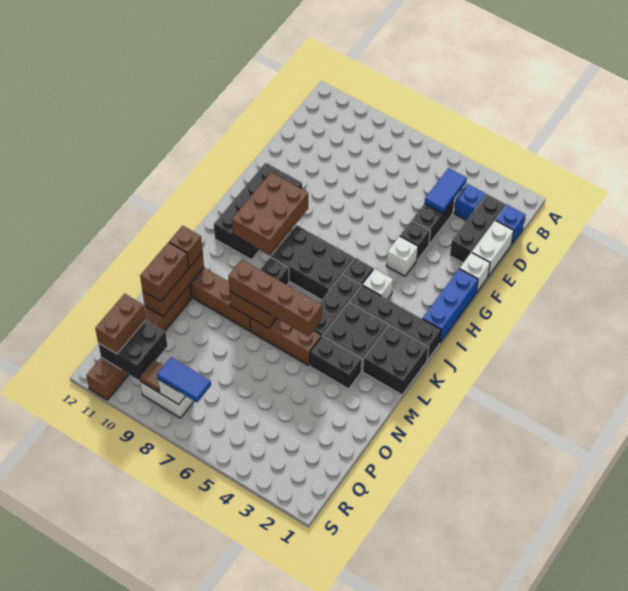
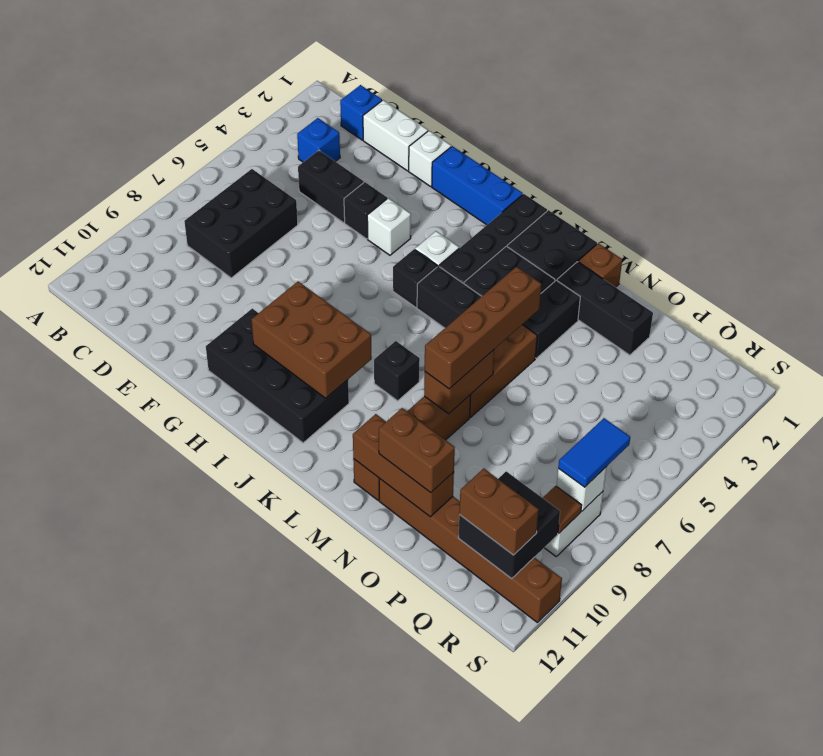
black brick C2:E2 level 1 -> black brick M2:O2 level 1
blue tile C4:D4 level 2 -> none
black brick I6:J8 level 1 -> black brick C6:D8 level 1
brown brick M11 level 3 -> brown brick M1 level 1

